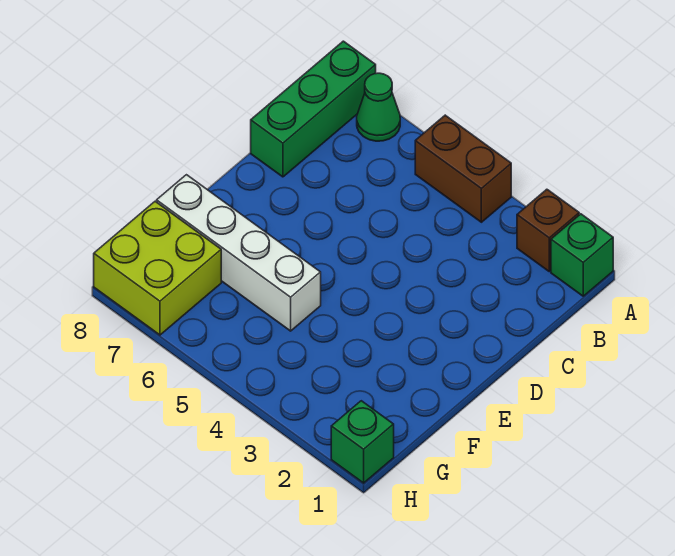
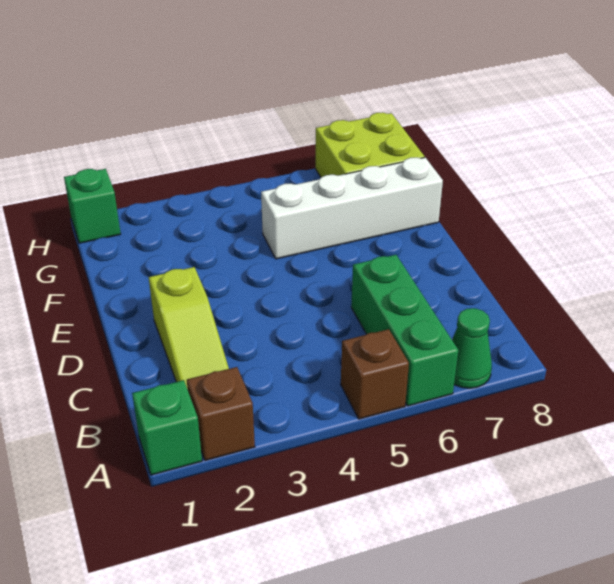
brown brick A4:A5 level 1 -> brown brick A5 level 1
green brick A8:C8 level 1 -> green brick A6:C6 level 1
none -> lime slope B2:D2 level 1 top D

